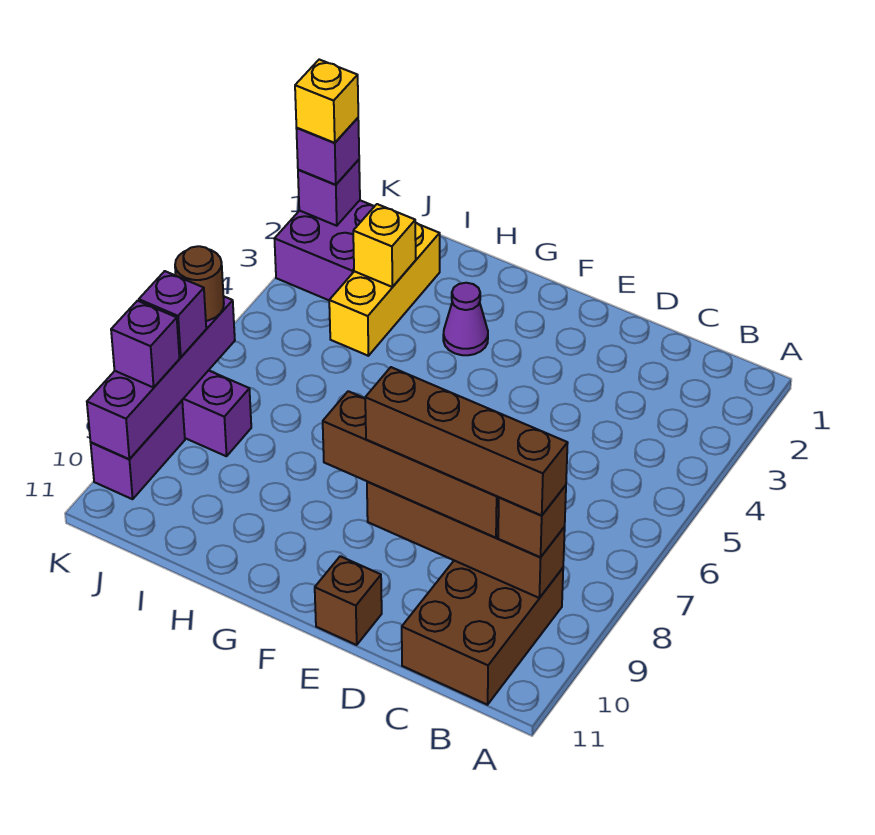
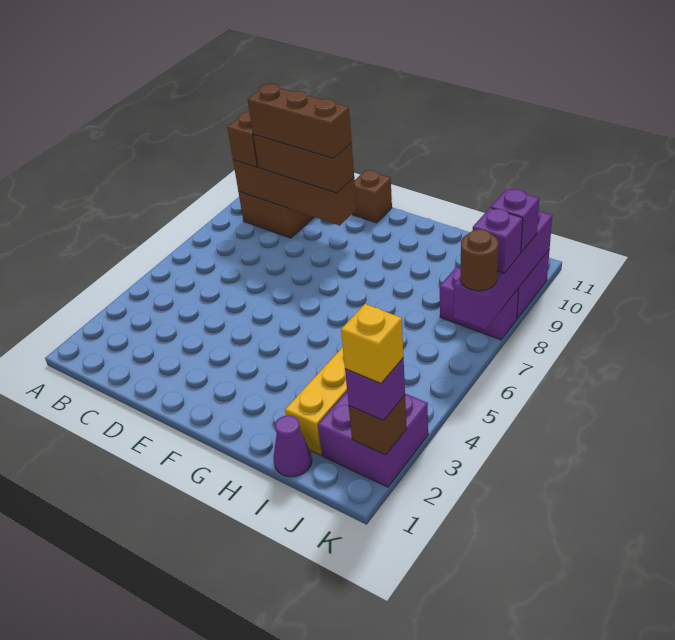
brown brick B9:E9 level 4 -> brown brick C9:E9 level 4
brown brick C9:F9 level 3 -> brown brick C9:E9 level 3
purple cone G3 level 1 -> purple cone I1 level 1
yellow brick I3 level 2 -> none
purple brick K2 level 2 -> brown brick K2 level 2

